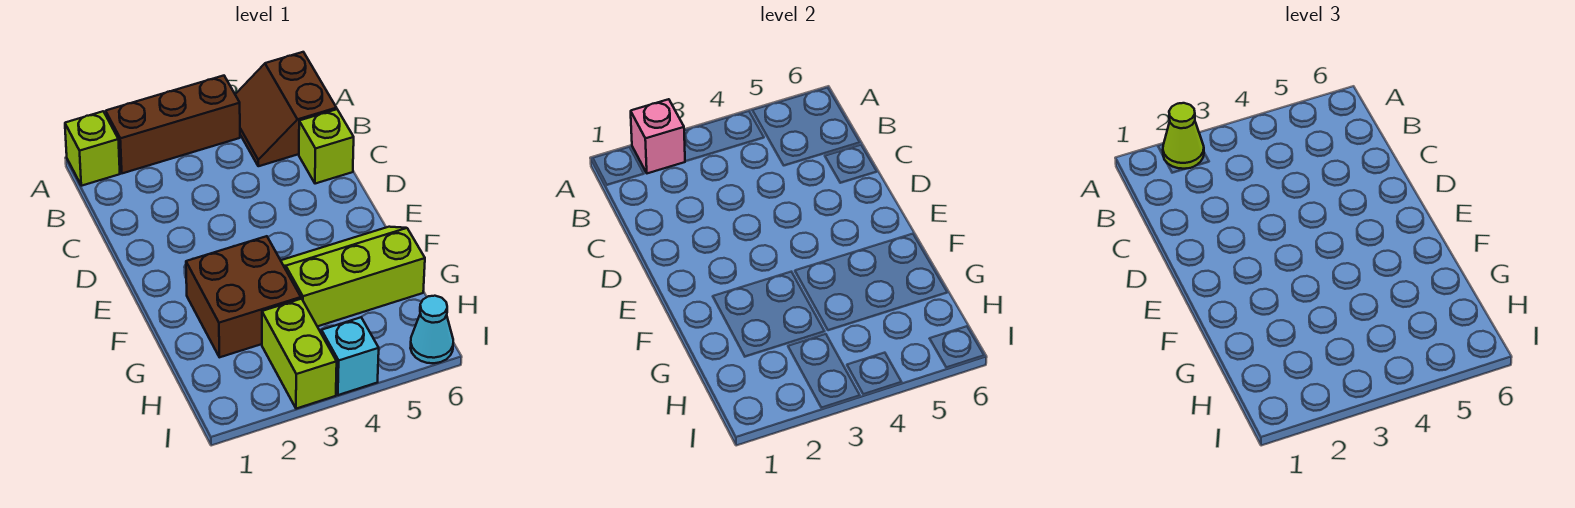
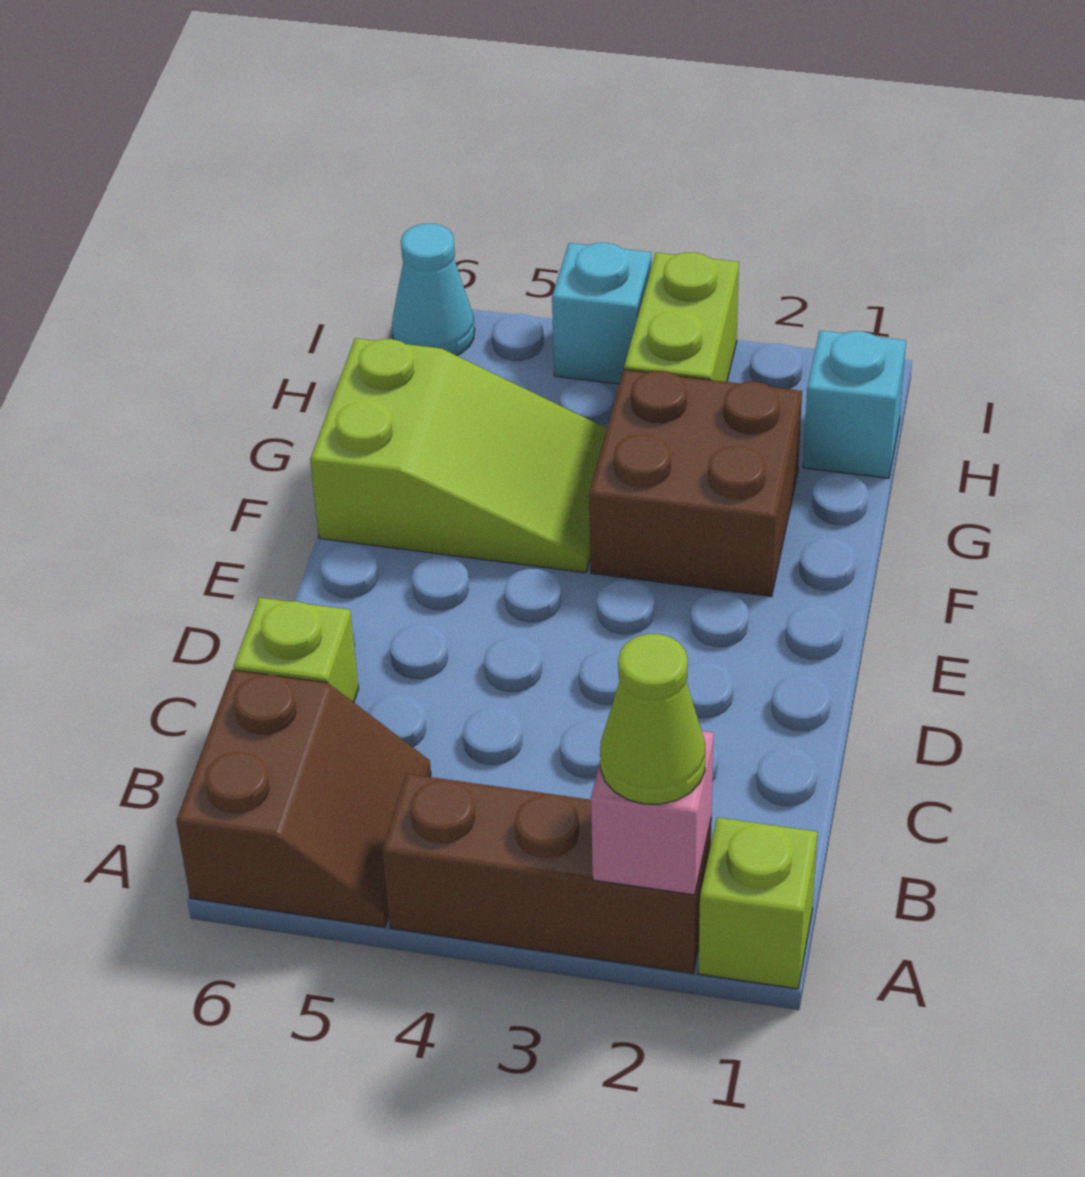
lime slope F4:G6 level 1 top G -> lime slope F4:G6 level 1 top 6
none -> cyan brick H1 level 1

